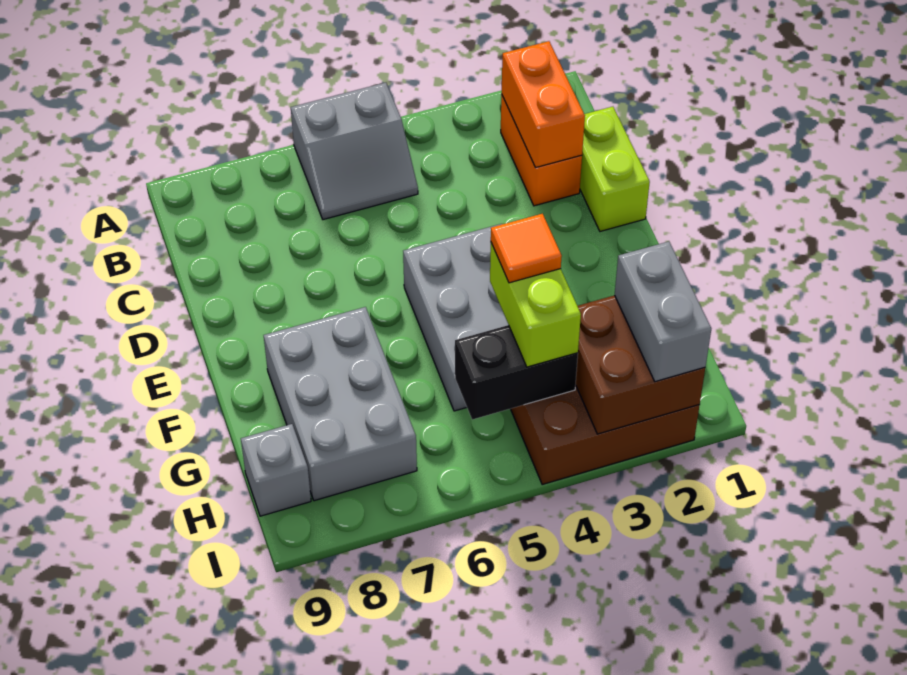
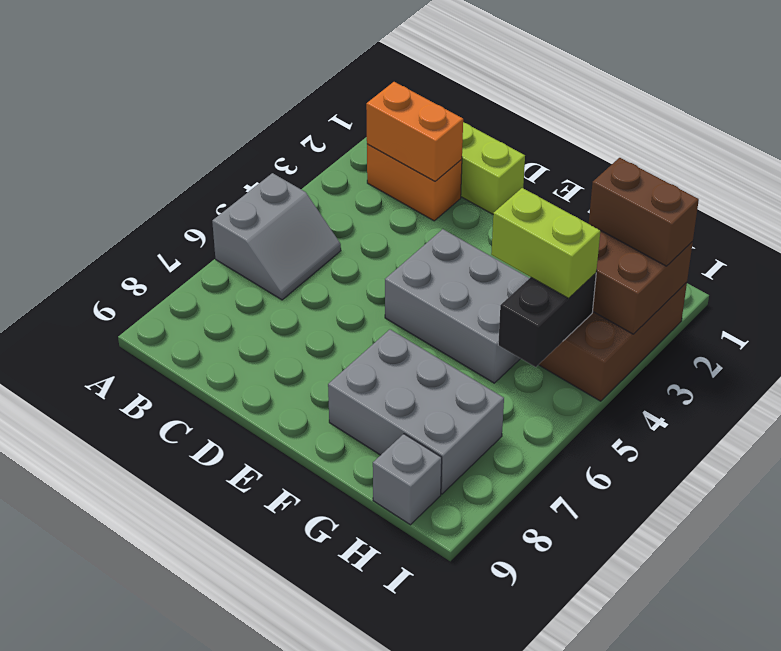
orange tile G4 level 4 -> none
grey brick H2:I2 level 3 -> brown brick H2:I2 level 3

